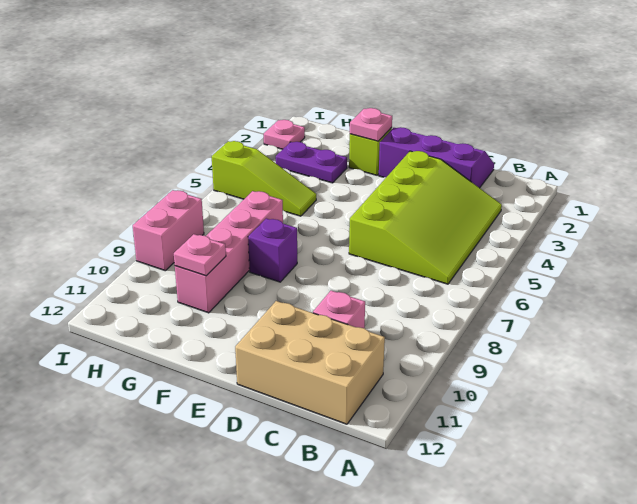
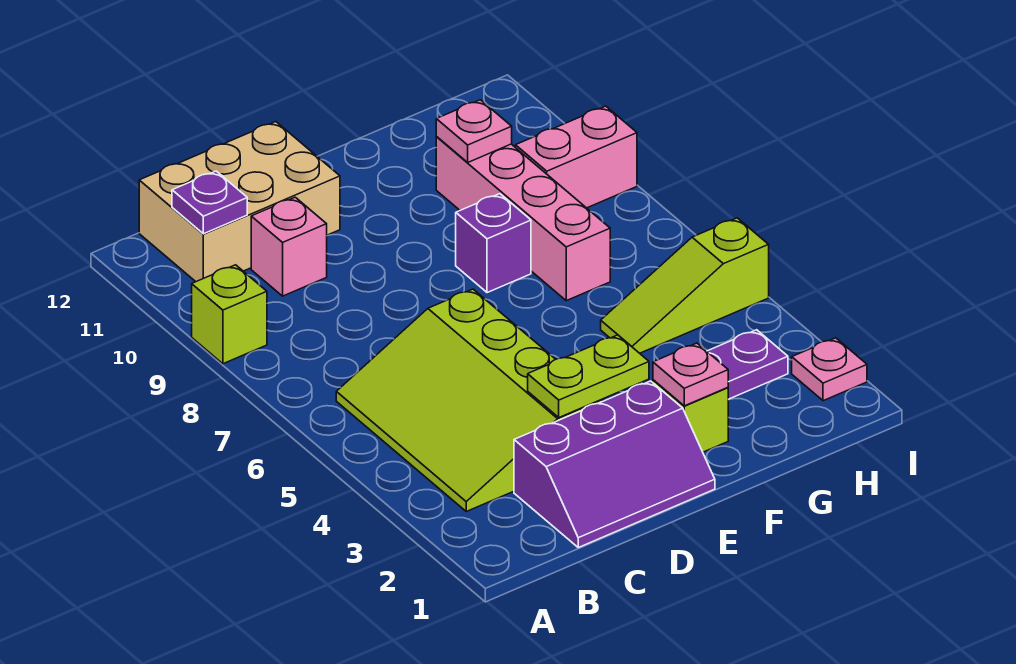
none -> lime brick A9 level 1
none -> purple plate B11 level 2
none -> lime plate D3:E3 level 2
pink brick I8:I9 level 1 -> pink brick H9:I9 level 1

